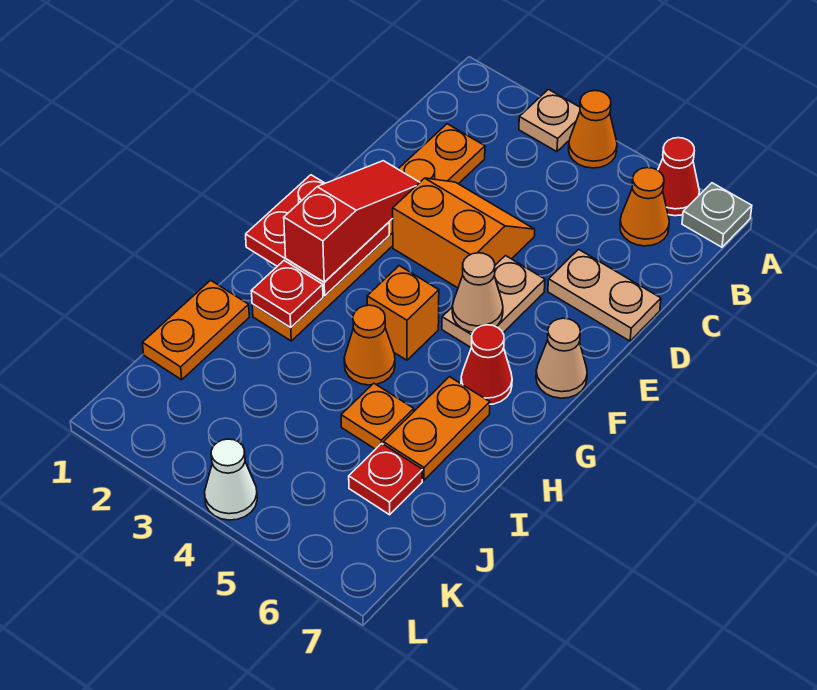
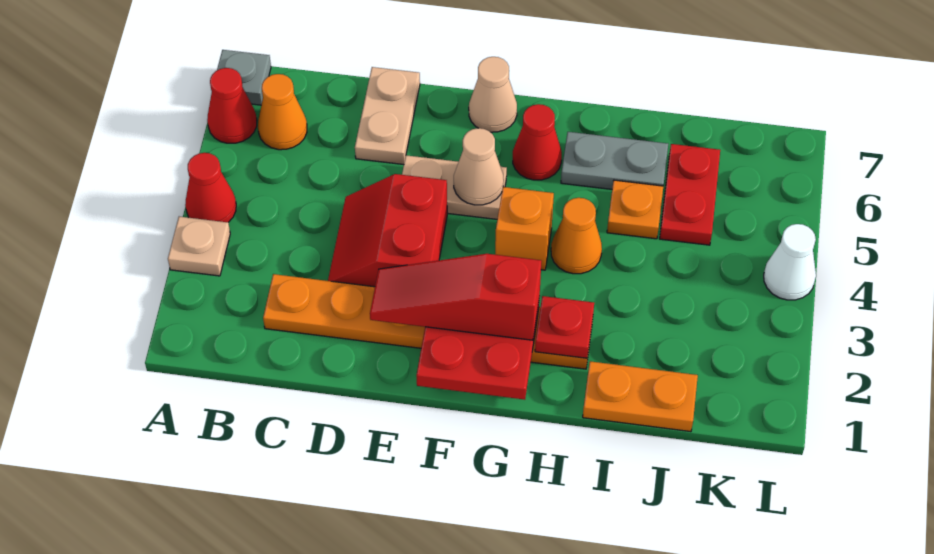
orange cone A4 level 1 -> red cone A4 level 1
orange slope D3:E4 level 1 top E -> red slope D3:E4 level 1 top E
orange plate H6:I6 level 1 -> grey plate H6:I6 level 1
red plate J6 level 1 -> red plate J5:J6 level 1

